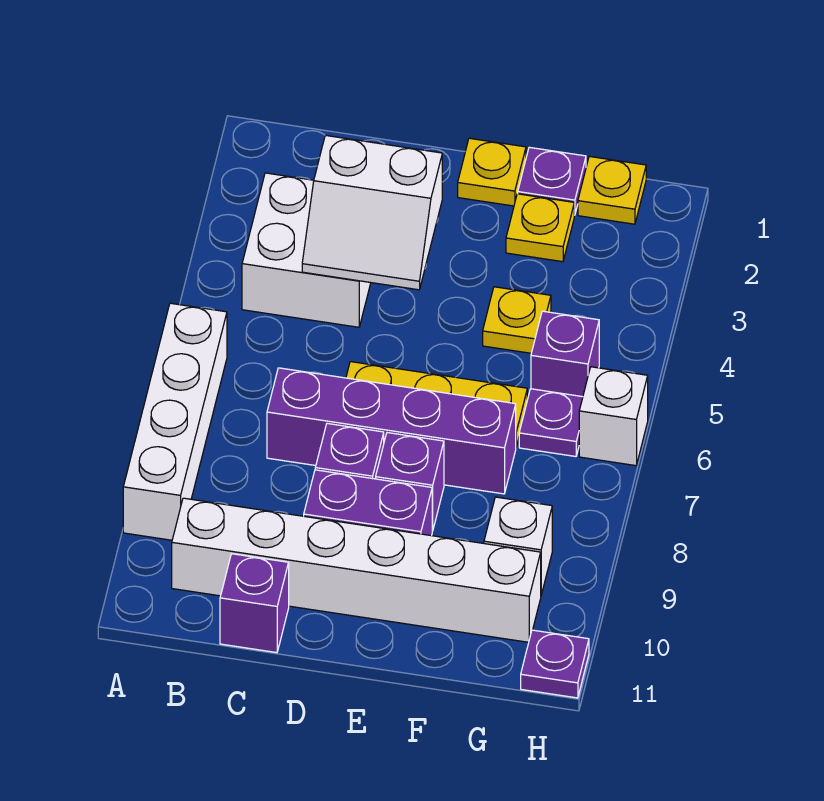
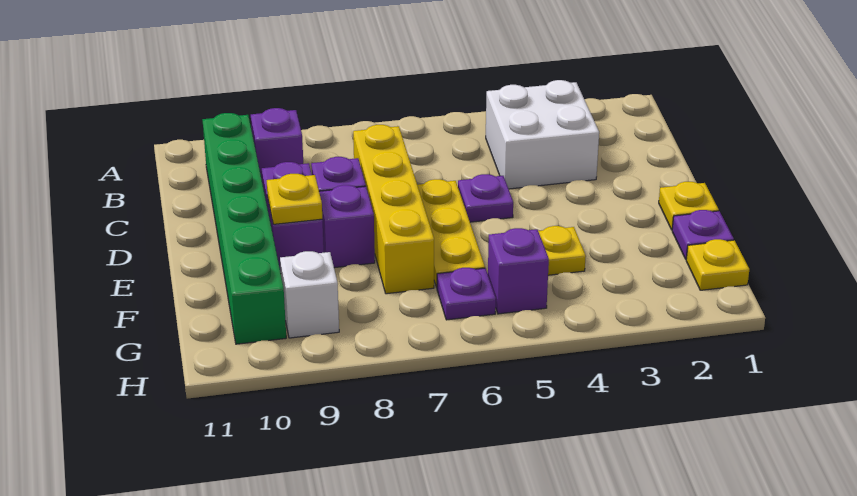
white brick A6:A9 level 1 -> none
white brick B10:G10 level 1 -> green brick B10:G10 level 1
white slope C3:D4 level 2 top 3 -> none
purple brick C7:F7 level 1 -> yellow brick C7:F7 level 1
purple brick C11 level 1 -> purple brick B9 level 1
yellow plate F2 level 1 -> yellow plate E9 level 2
white brick H6 level 1 -> none
purple plate H11 level 1 -> purple plate D5 level 1

